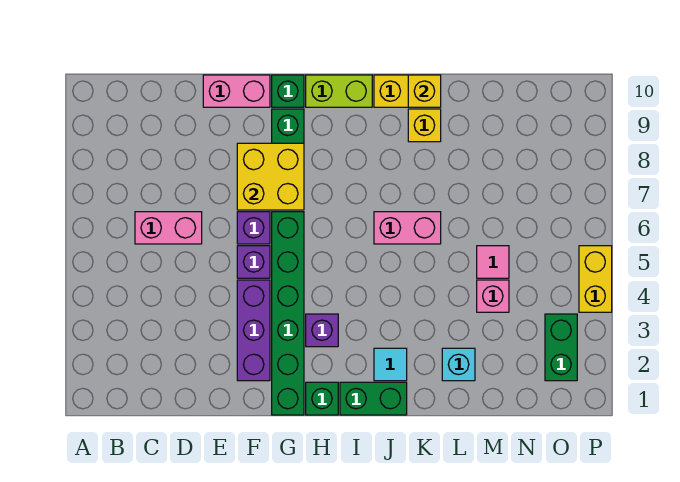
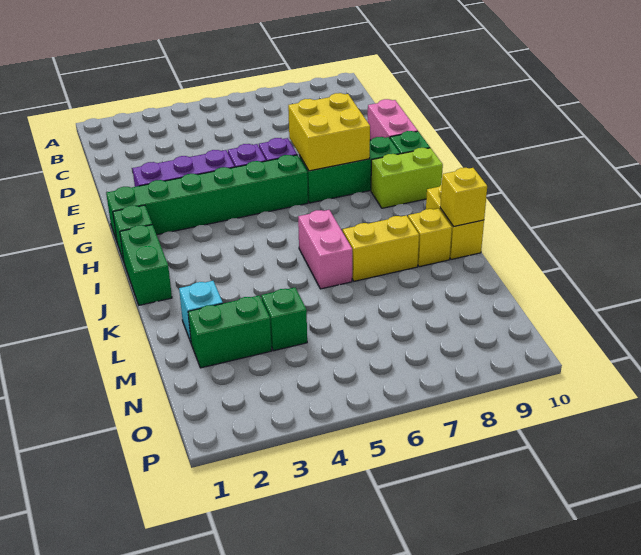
pink brick C6:D6 level 1 -> none
purple brick H3 level 1 -> none
lime brick H10:I10 level 1 -> lime brick H9:H10 level 1
cyan tile J2 level 1 -> none
pink brick M4 level 1 -> green brick M4 level 1
pink tile M5 level 1 -> none
green brick O2:O3 level 1 -> green brick M2:M3 level 1
yellow brick P4:P5 level 1 -> yellow brick K7:K8 level 1

